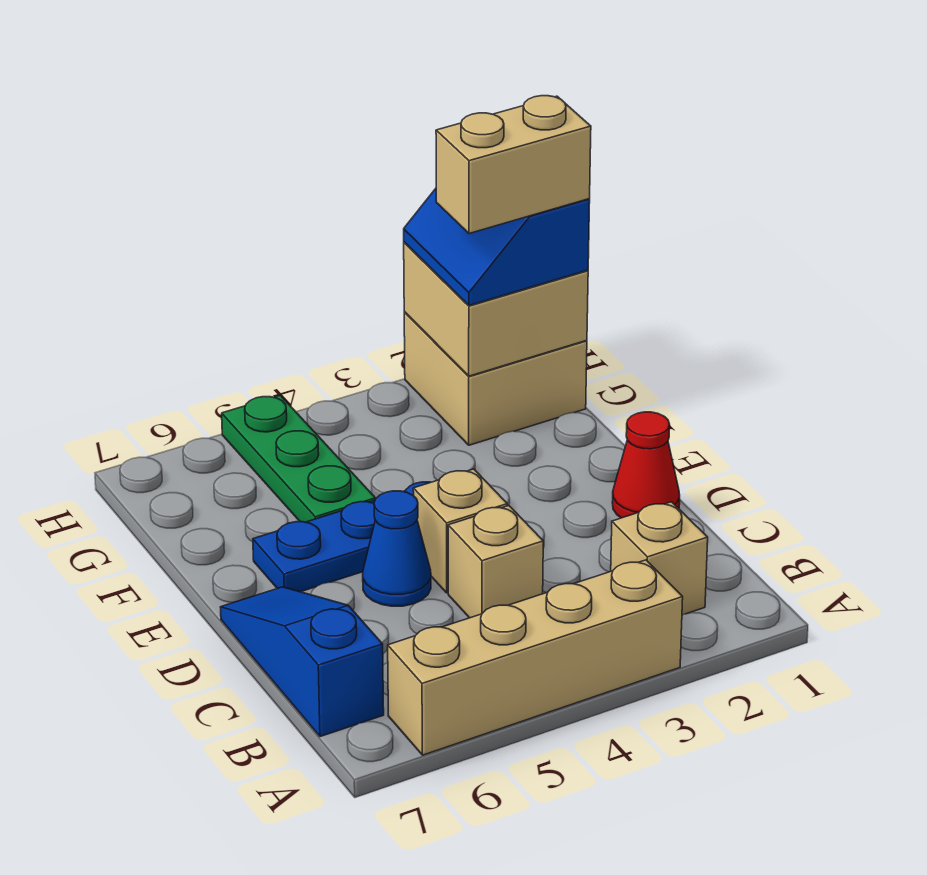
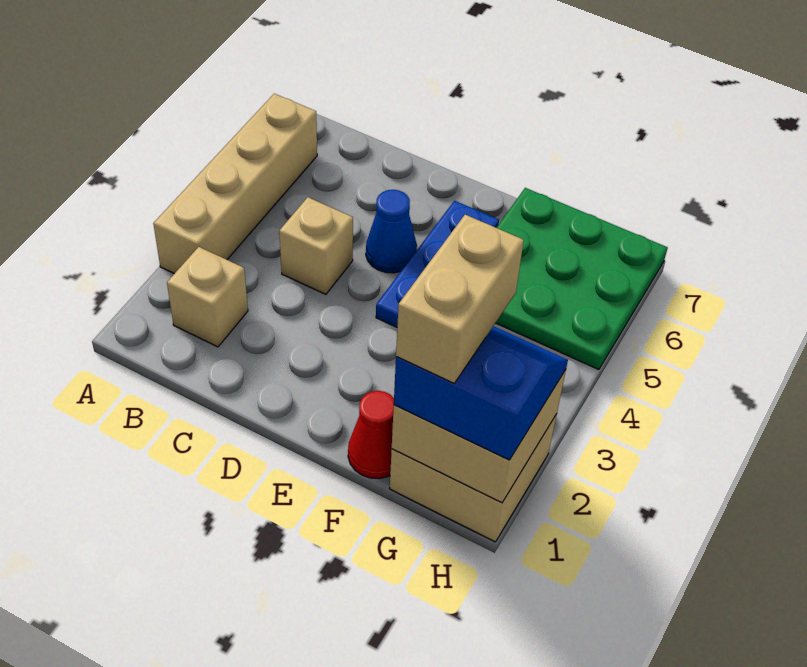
blue slope B7:D7 level 1 top B -> none
red cone D1 level 1 -> red cone F1 level 1
tan brick D4 level 1 -> none
green plate F5:H5 level 1 -> green plate F5:H7 level 1

